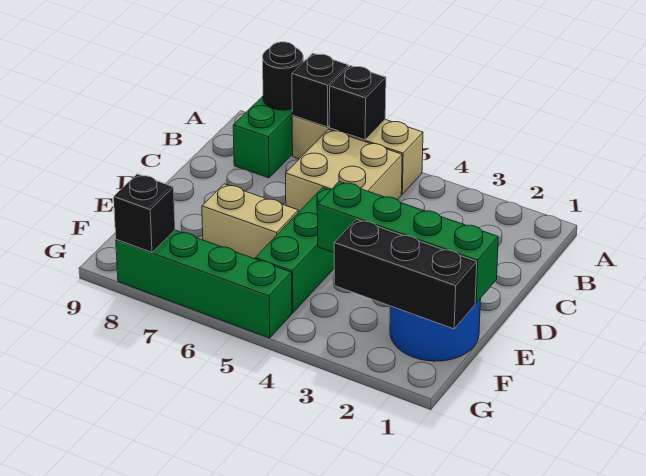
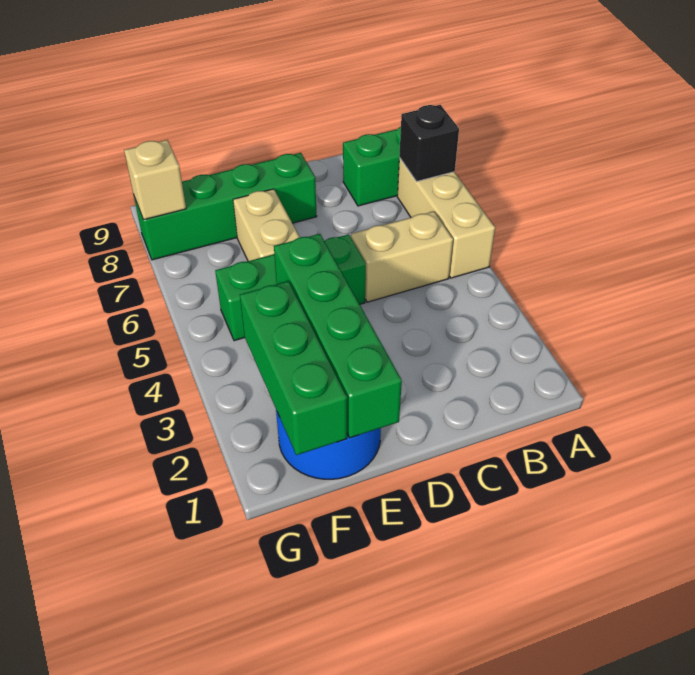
black brick A6 level 2 -> none
black round brick A8 level 2 -> none
tan brick B5:C6 level 1 -> tan brick B5:C5 level 1
black brick F1:F3 level 2 -> green brick F1:F3 level 2
green brick G5:G8 level 1 -> green brick D8:G8 level 1
black brick G8 level 2 -> tan brick G8 level 2

